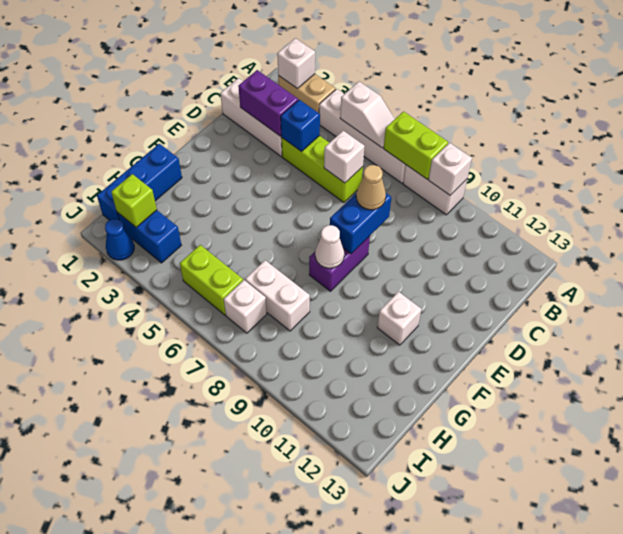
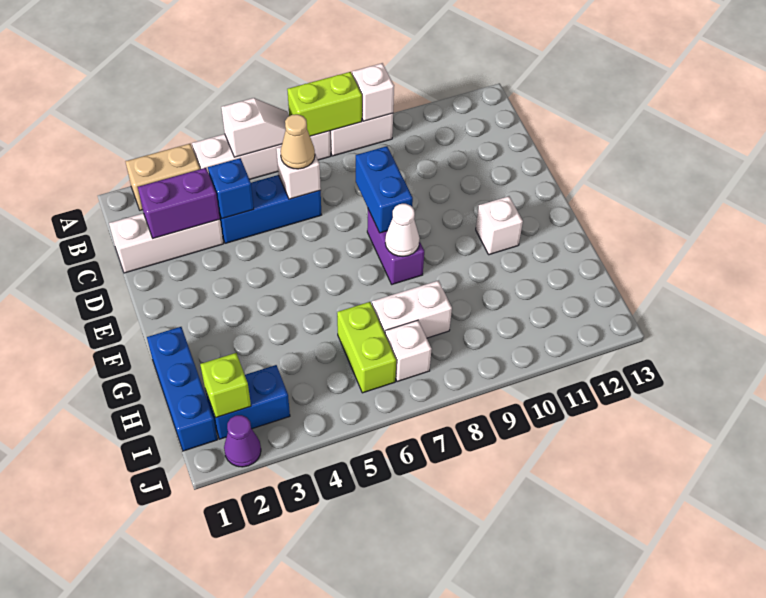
white brick A2 level 2 -> none
lime brick C4:C6 level 1 -> blue brick C4:C6 level 1
tan cone D8 level 3 -> tan cone C6 level 3
lime brick I5:I6 level 1 -> lime brick H6:I6 level 1
blue cone J2 level 1 -> purple cone J2 level 1

